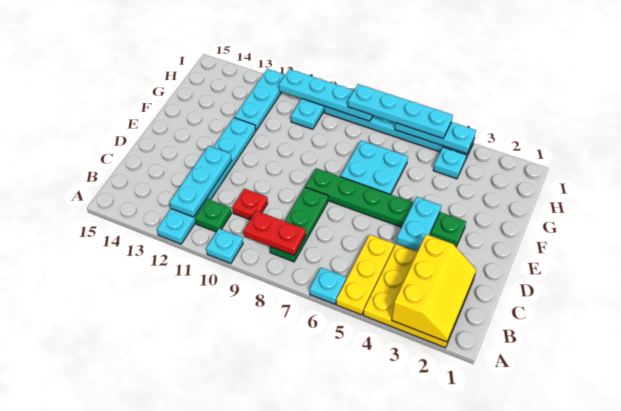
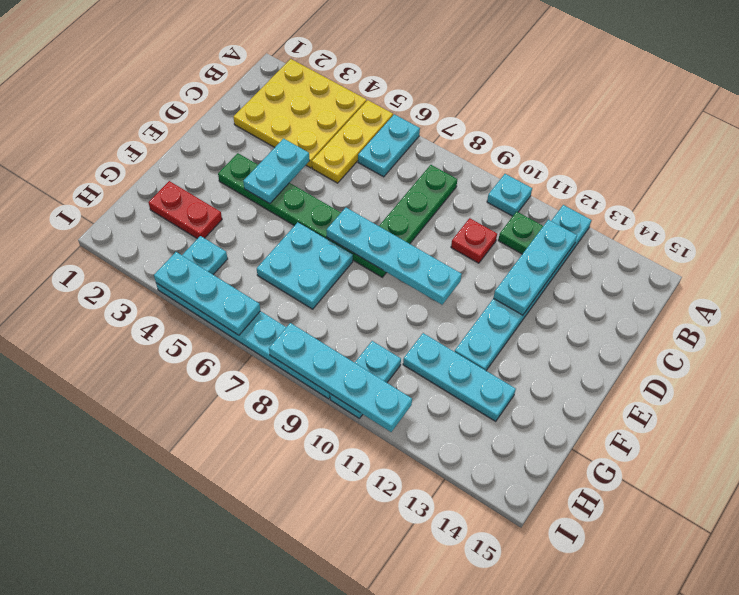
yellow slope A2:C3 level 2 top 3 -> none
cyan plate A6 level 1 -> cyan plate A6:B6 level 1
red plate B8:B9 level 2 -> red plate G2:G3 level 1
cyan plate G12:I12 level 1 -> cyan plate G11:G13 level 1
cyan plate I5:I8 level 3 -> cyan plate E7:E10 level 2

